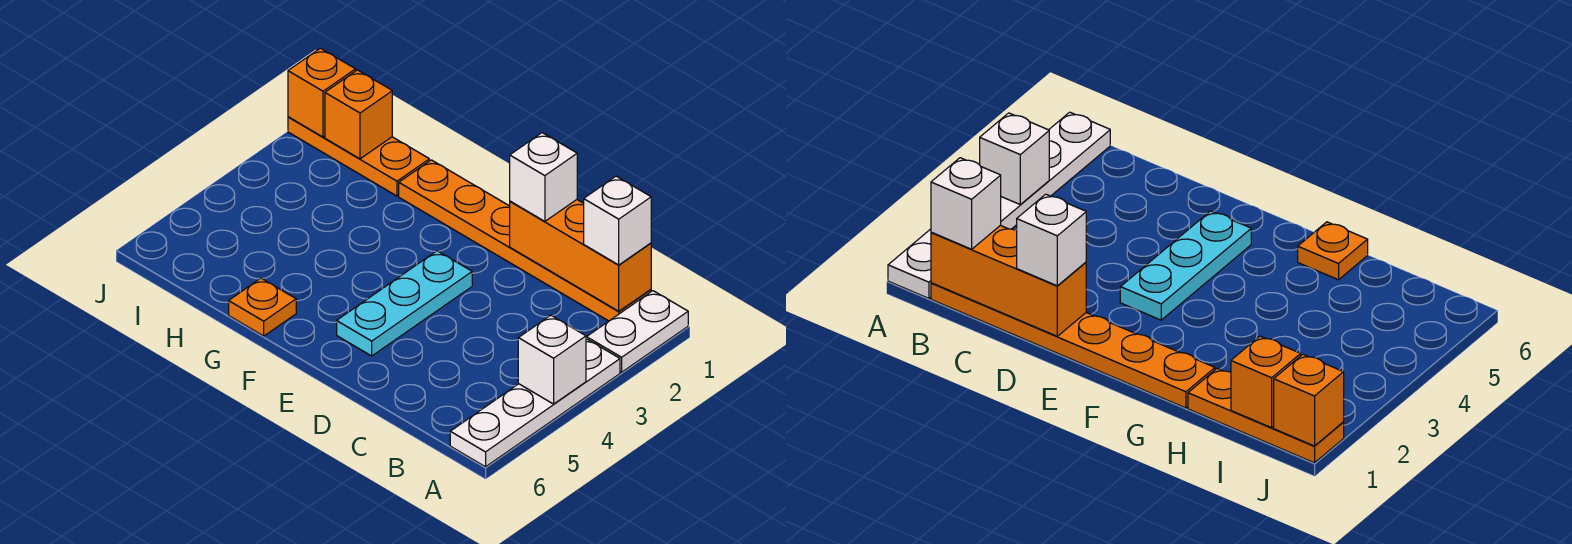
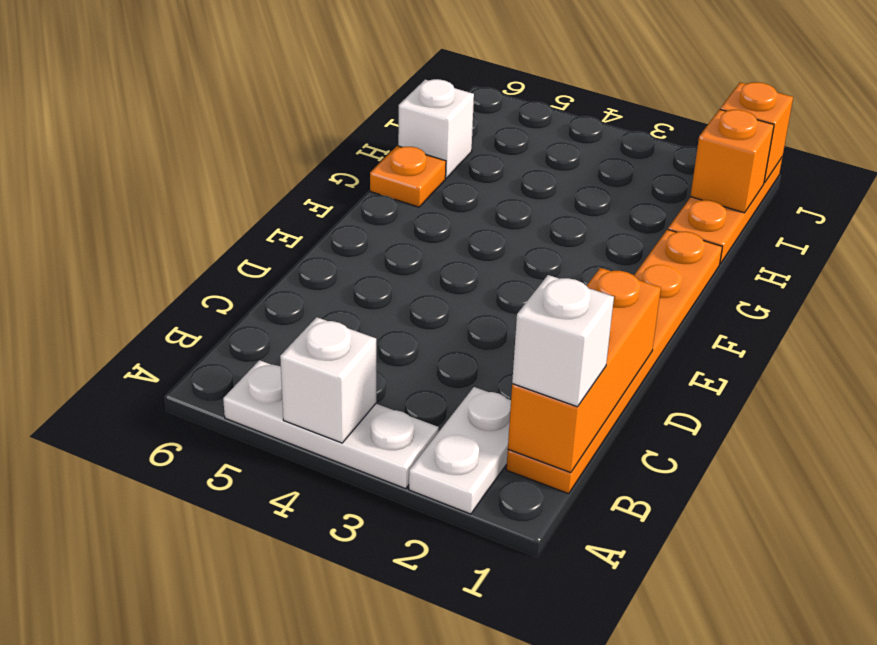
white plate A1:A2 level 1 -> white plate A2:B2 level 1
white plate A3:A6 level 1 -> white plate A3:A5 level 1
white brick D1 level 3 -> white brick H6 level 1
cyan plate E3:E5 level 1 -> none

